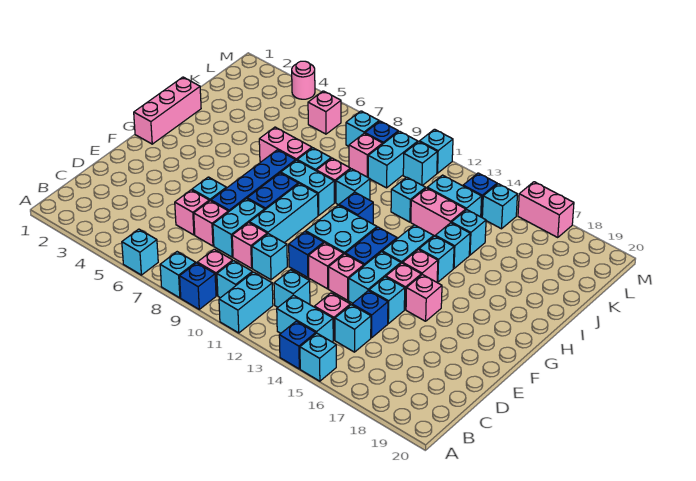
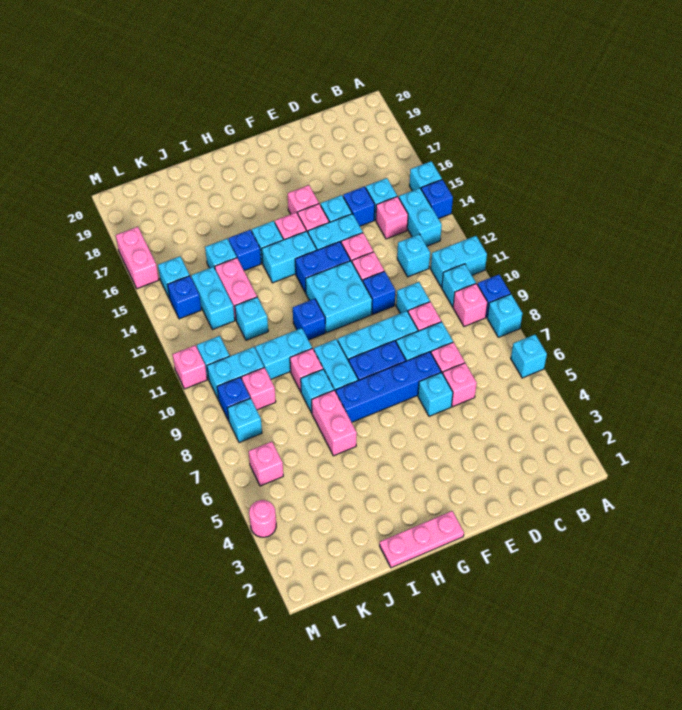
pink brick G1:I1 level 1 -> pink plate G1:I1 level 1
cyan brick I10 level 1 -> cyan brick I10:J10 level 1
cyan brick I15 level 1 -> blue brick I15 level 1
cyan brick M11 level 1 -> pink brick M11 level 1

